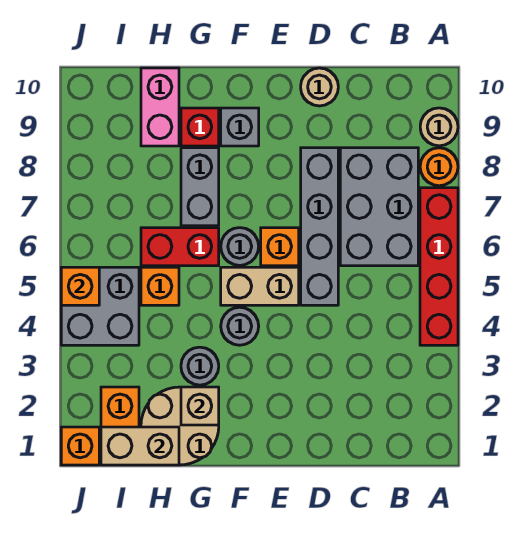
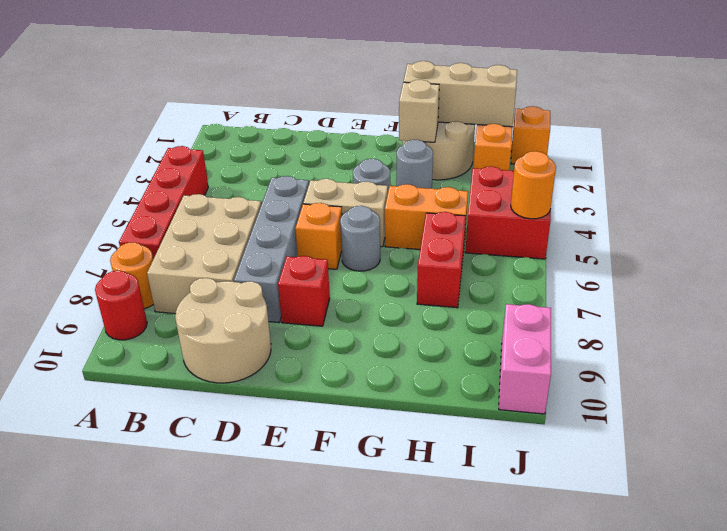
tan round brick A9 level 1 -> red round brick A9 level 1
grey brick B6:C8 level 1 -> tan brick B6:C8 level 1
tan round brick D10 level 1 -> tan round brick C9:D10 level 1
grey brick F9 level 1 -> none
red brick G6:H6 level 1 -> red brick H6:H7 level 1
grey brick G7:G8 level 1 -> none
red brick G9 level 1 -> red brick E8 level 1
tan brick H1:I1 level 2 -> tan brick G1:I1 level 2
orange brick H5 level 1 -> orange brick G5:H5 level 1
pink brick H9:H10 level 1 -> pink brick J9:J10 level 1
grey brick I4:J5 level 1 -> red brick I4:J5 level 1
orange brick J5 level 2 -> orange round brick J5 level 2

